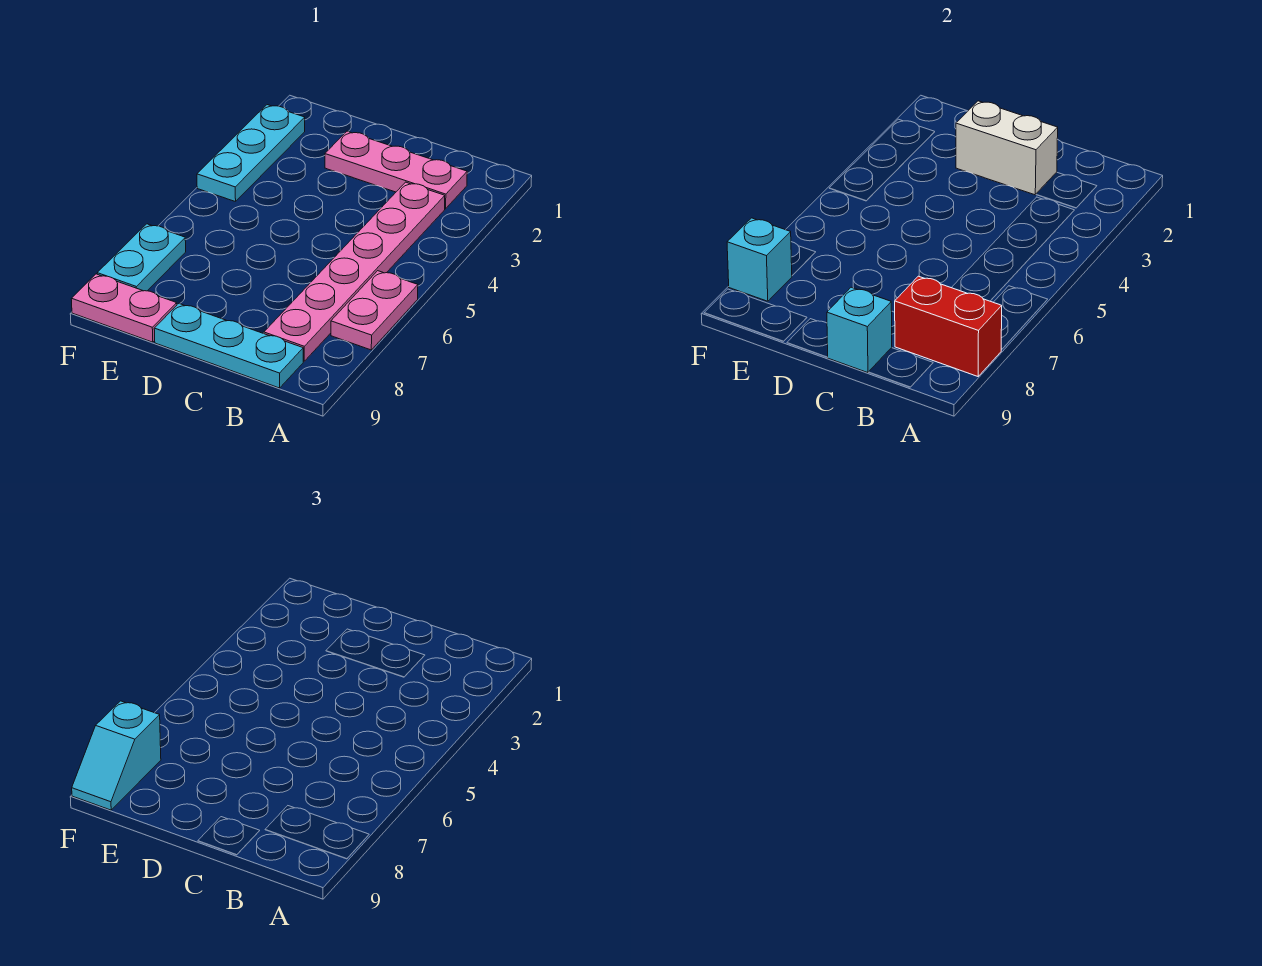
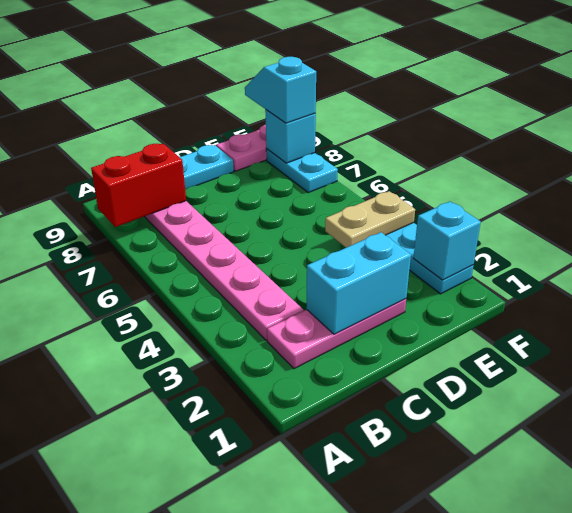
pink plate A6:A7 level 1 -> none
white brick C2:D2 level 2 -> cyan brick C2:D2 level 2
cyan brick C9 level 2 -> cyan brick F2 level 2
none -> tan plate E4:F4 level 2

